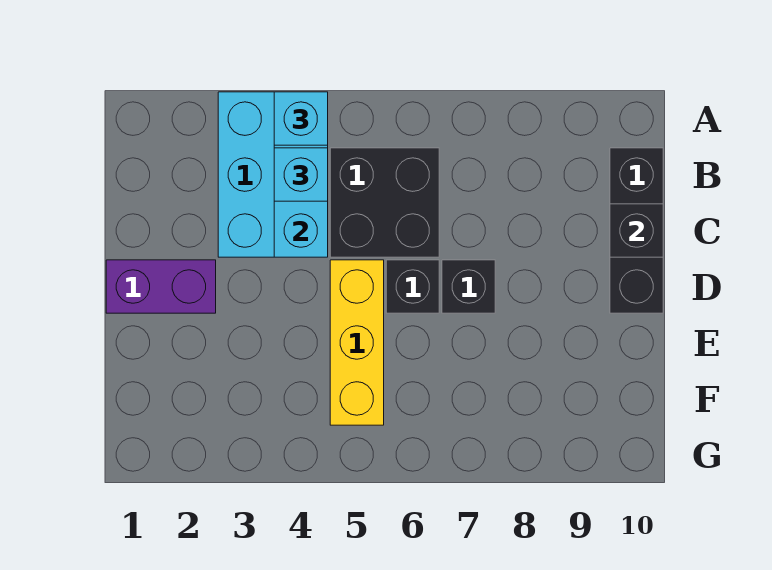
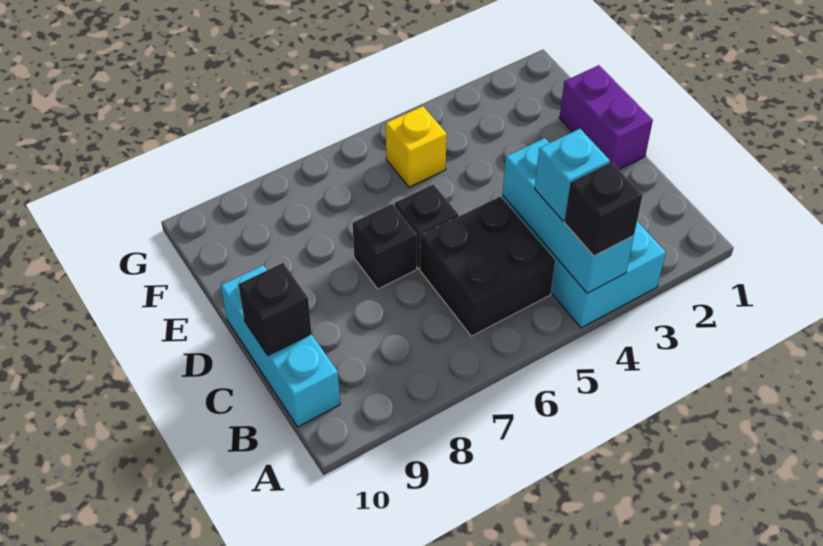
cyan brick A4 level 3 -> black brick A4 level 3
black brick B10:D10 level 1 -> cyan brick B10:D10 level 1
purple brick D1:D2 level 1 -> purple brick D1:E1 level 1
yellow brick D5:F5 level 1 -> yellow brick F5 level 1

